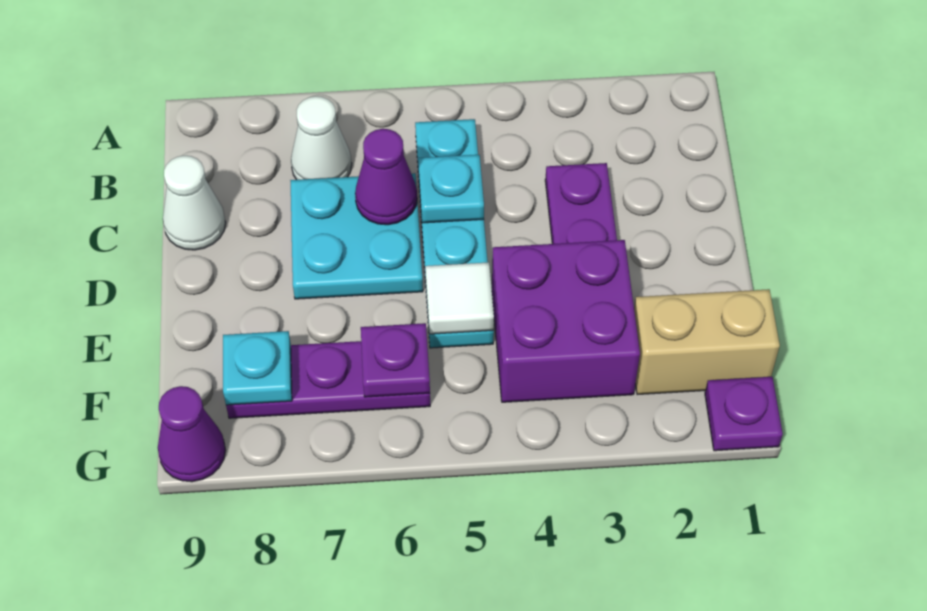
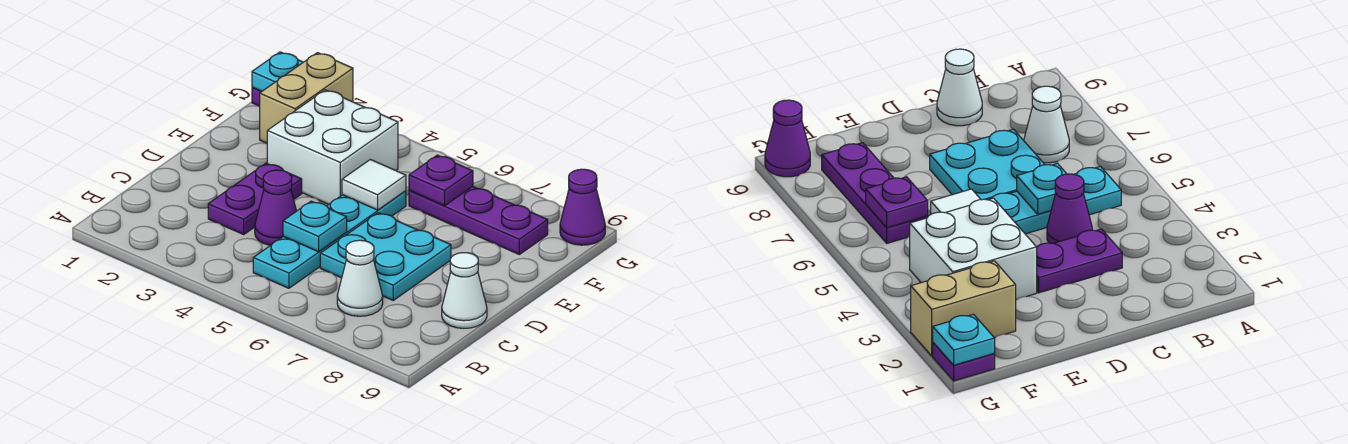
purple cone C6 level 2 -> purple cone C4 level 1
purple brick E3:F4 level 1 -> white brick E3:F4 level 1
tan brick F1:F2 level 1 -> tan brick F2:G2 level 1
cyan plate F8 level 2 -> cyan plate G1 level 2

